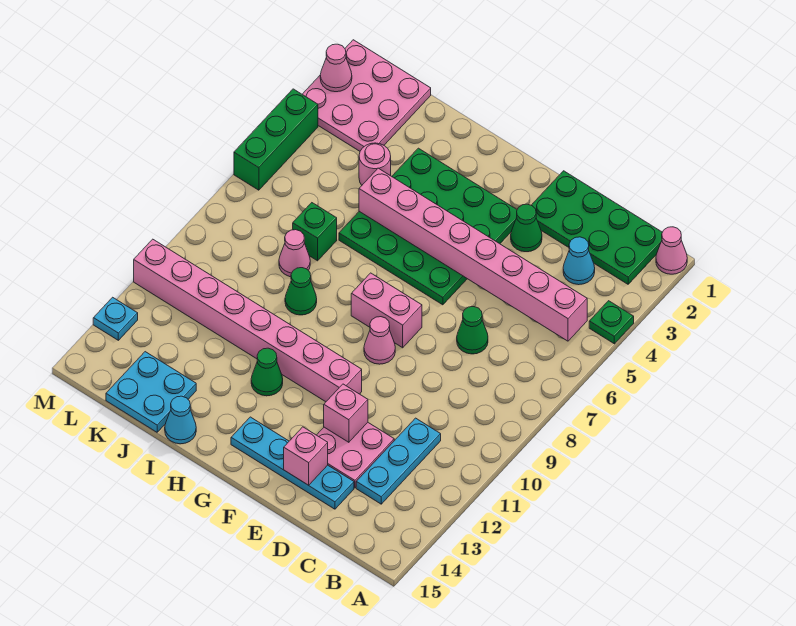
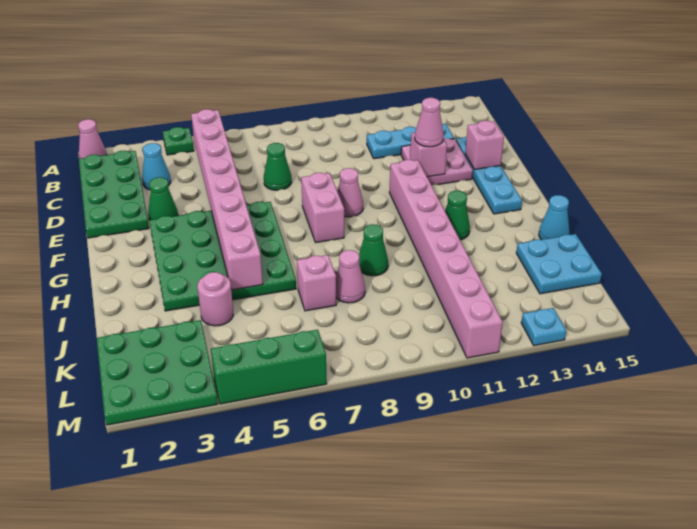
green brick J7 level 1 -> pink brick J7 level 1
pink plate K1:M3 level 1 -> green plate K1:M3 level 1
pink cone M2 level 2 -> pink cone E12 level 3

